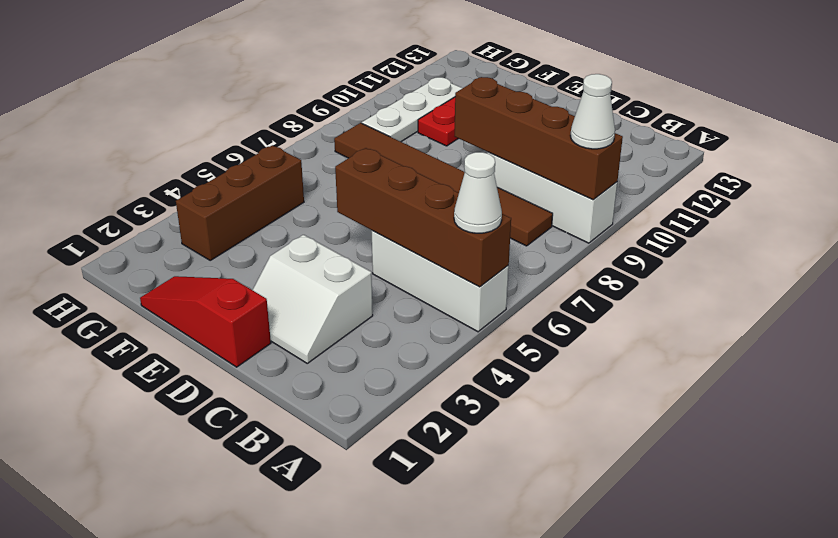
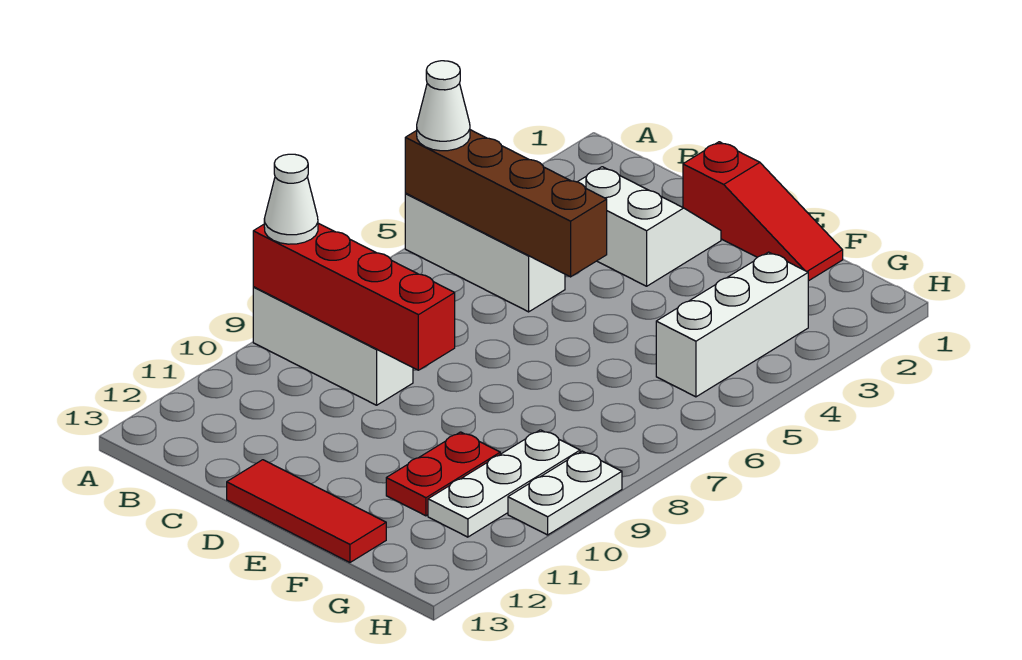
brown brick A9:D9 level 2 -> red brick A9:D9 level 2
brown tile B8:G8 level 1 -> none
none -> red tile D13:F13 level 1
brown brick G3:G5 level 1 -> white brick G3:G5 level 1
none -> white plate H9:H10 level 1

